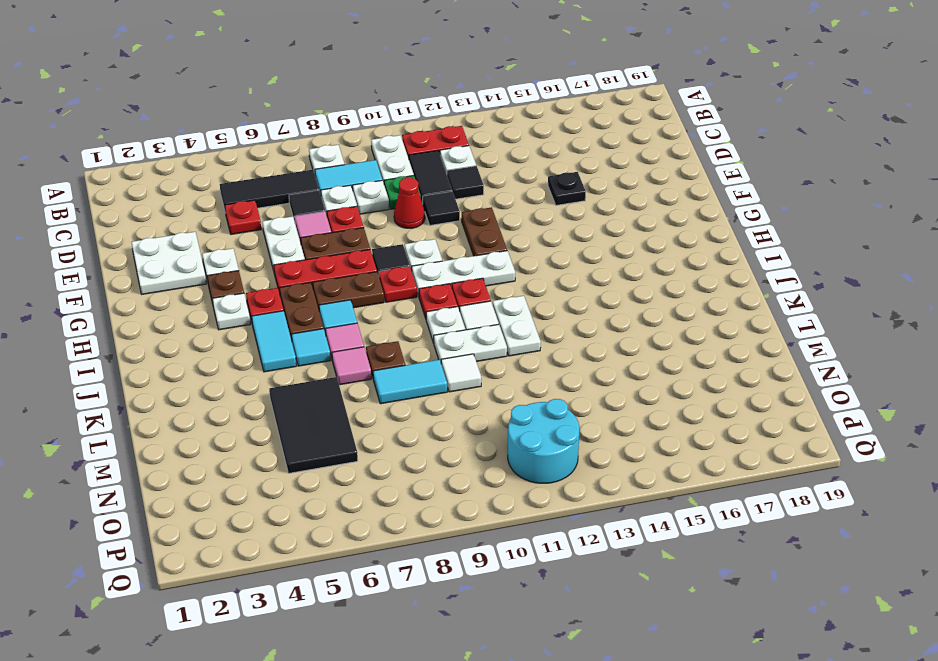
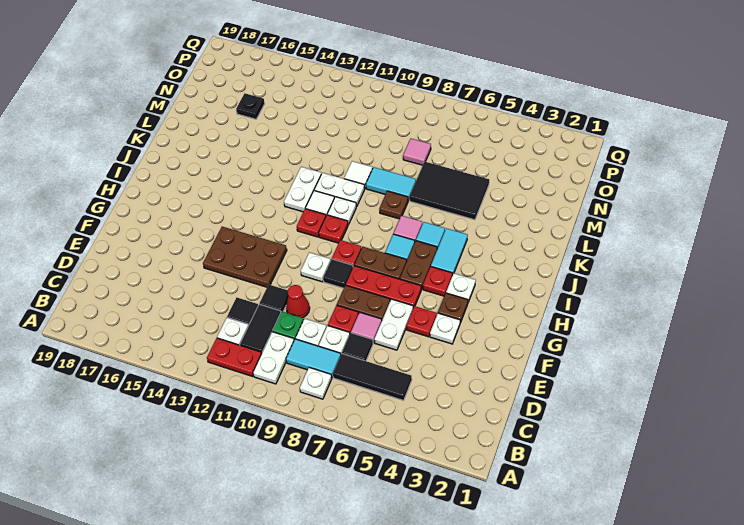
red plate D5 level 1 -> red plate F5 level 1
white plate E2:F3 level 1 -> none
black plate E15 level 1 -> black plate N16 level 1
brown plate F12:G12 level 1 -> brown plate F12:G14 level 1
white plate H10:H12 level 1 -> none
pink tile K7 level 1 -> pink tile N8 level 1
black tile L5:N6 level 1 -> black tile L5:M7 level 1
cyan round brick O11:P12 level 1 -> none

